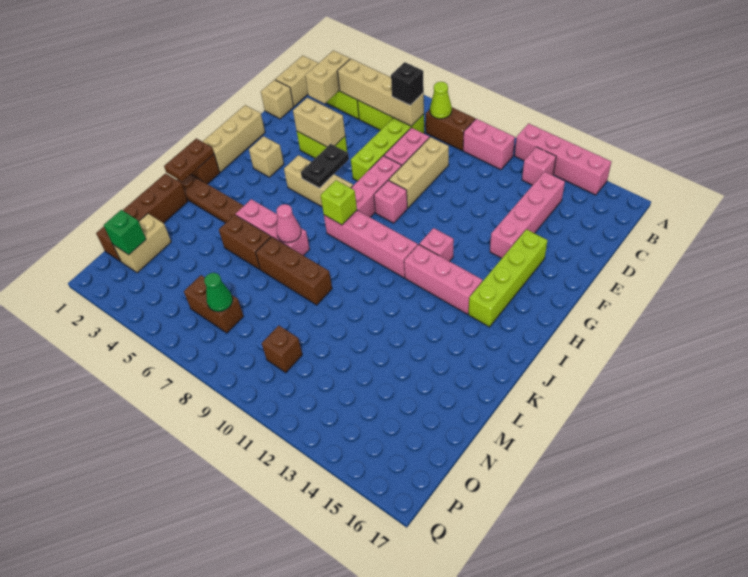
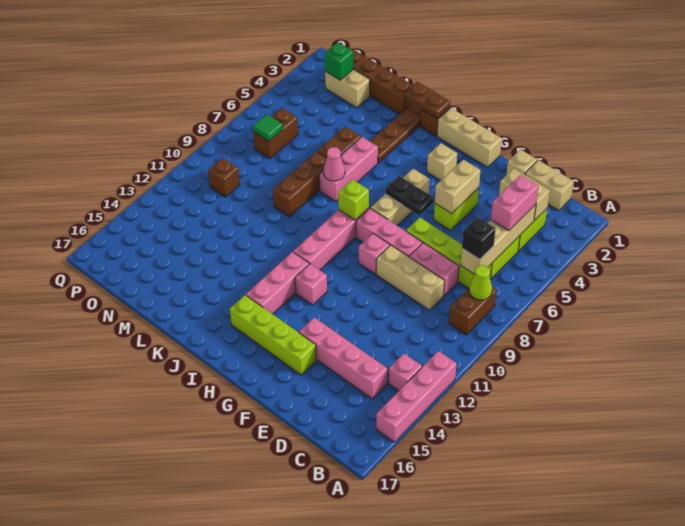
pink brick B10:B11 level 1 -> pink brick C4:C5 level 3
green cone O7 level 2 -> green tile O7 level 2

